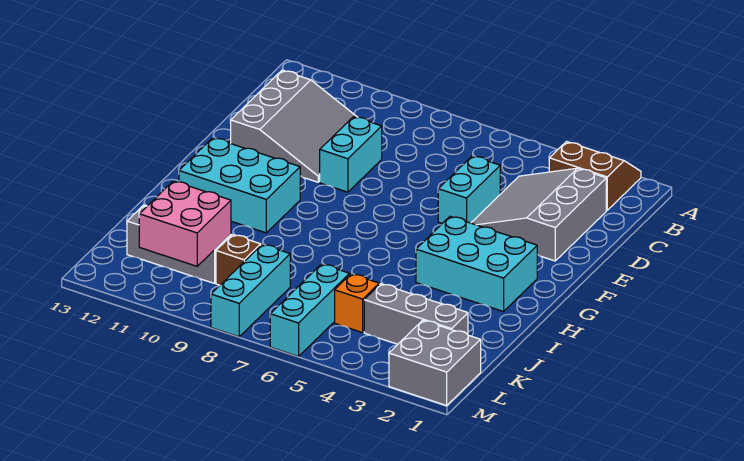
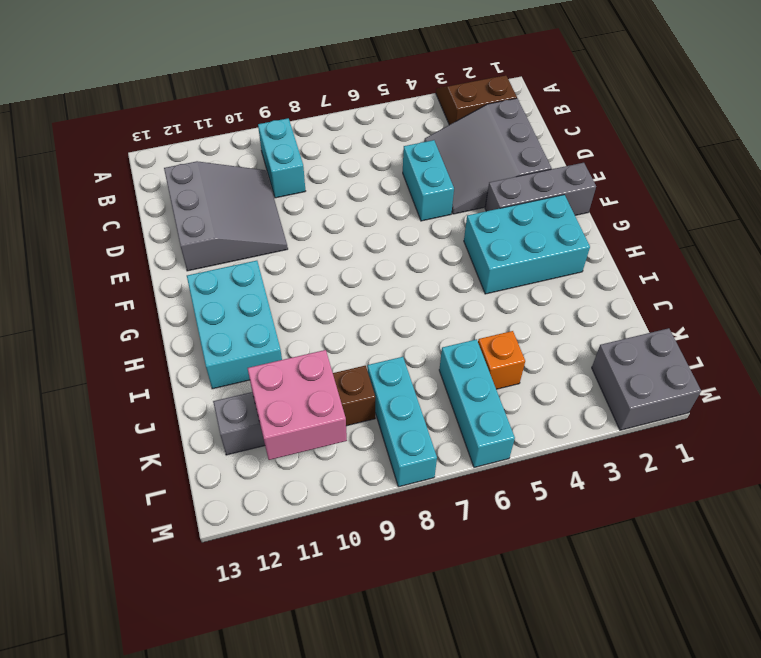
cyan brick D9:E9 level 1 -> cyan brick B9:C9 level 1
cyan brick G10:H12 level 1 -> cyan brick G11:I12 level 1
grey brick K2:K4 level 1 -> grey brick F1:F3 level 1

